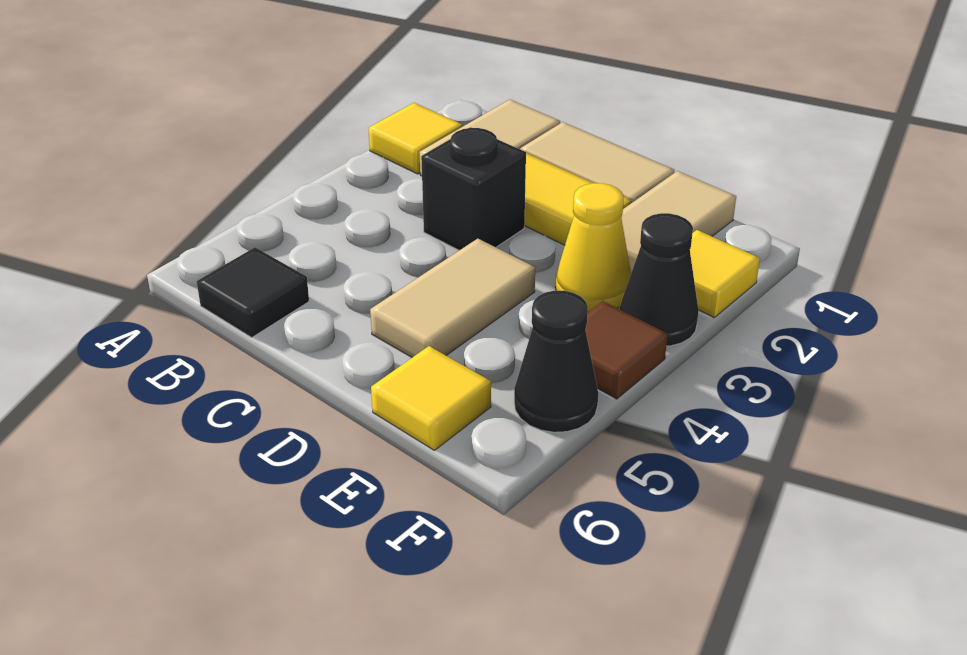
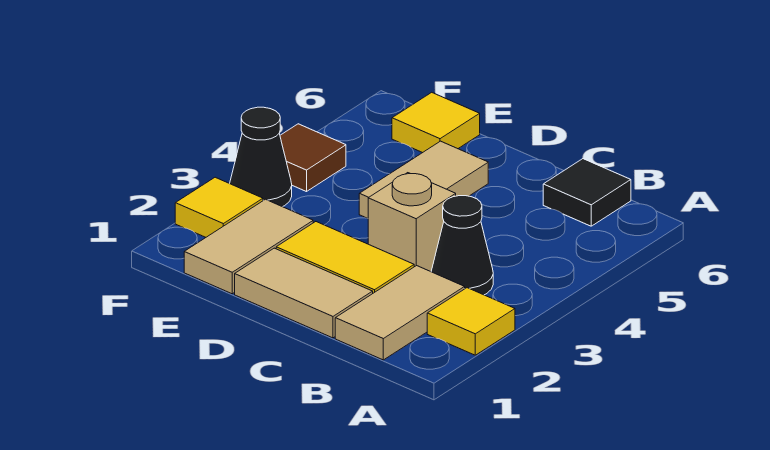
black brick C3 level 1 -> tan brick C3 level 1
yellow cone E3 level 1 -> none
black cone F5 level 1 -> black cone B3 level 1

